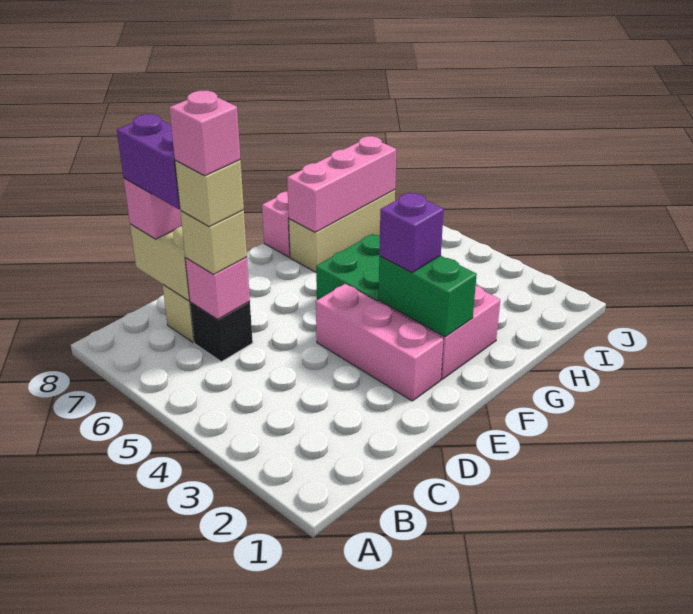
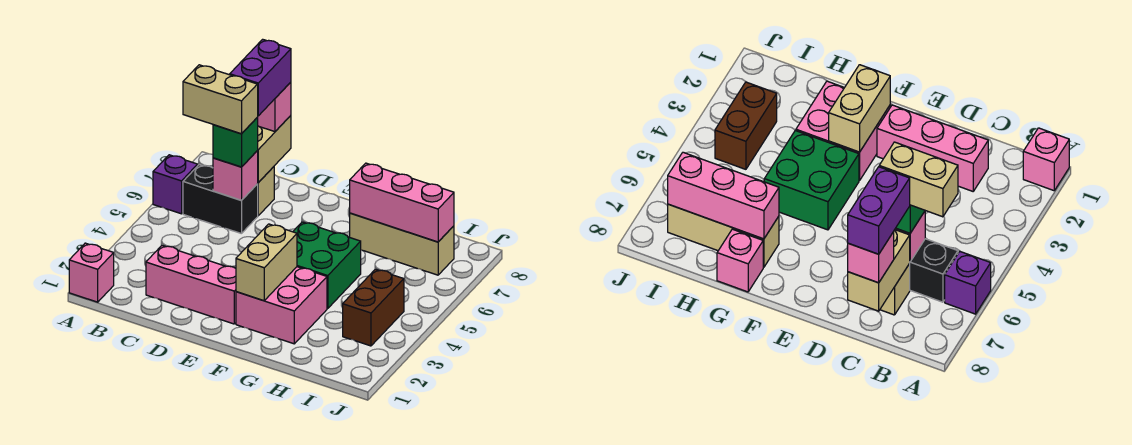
black brick C6 level 1 -> black brick B6:C6 level 1
tan brick C6 level 3 -> green brick C6 level 3
tan brick C6 level 4 -> tan brick B6:C6 level 4
pink brick C6 level 5 -> pink brick A1 level 1
pink brick E2:E4 level 1 -> pink brick C2:E2 level 1
green brick F2:F3 level 2 -> tan brick F2:F3 level 2
purple brick F3 level 3 -> purple brick A6 level 1
none -> brown brick I3:I4 level 1

